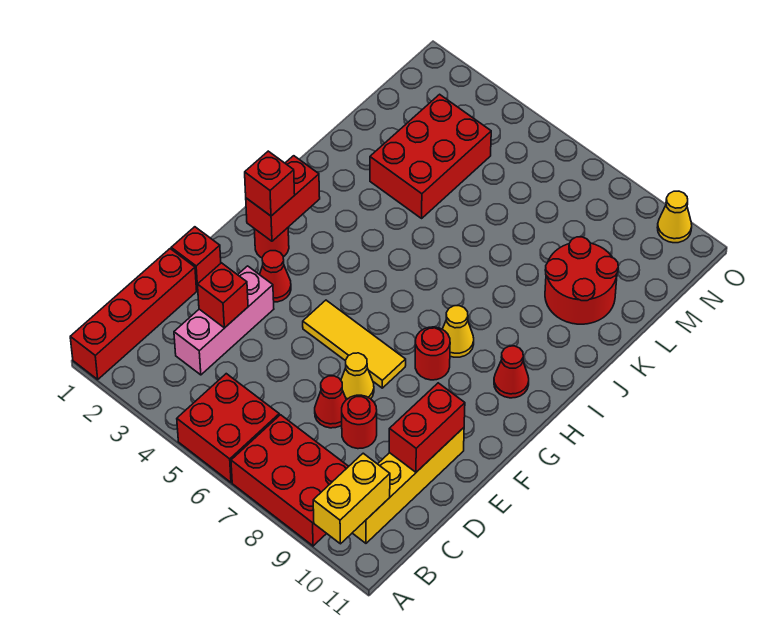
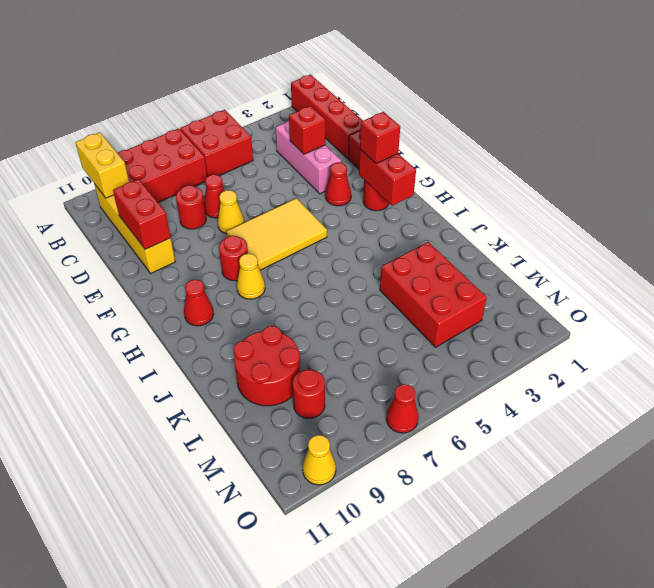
yellow tile F5:F7 level 1 -> yellow tile F5:G7 level 1
none -> red round brick M9 level 1
none -> red cone O7 level 1

